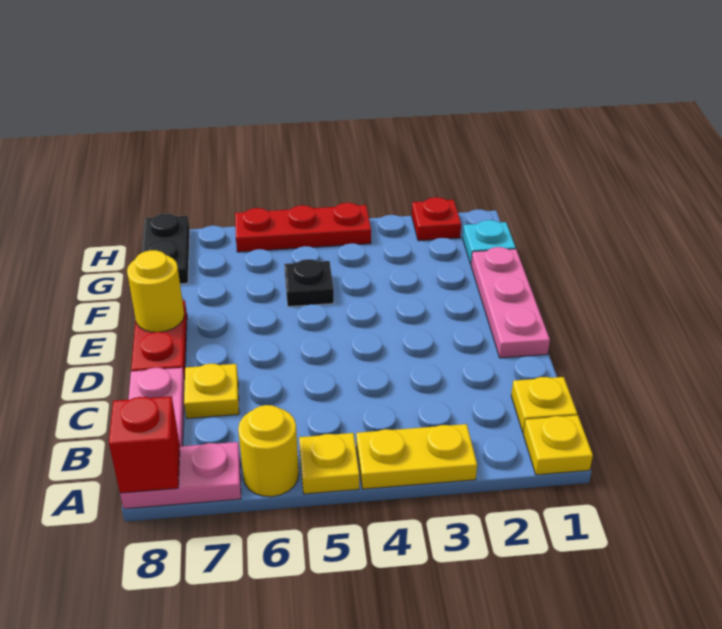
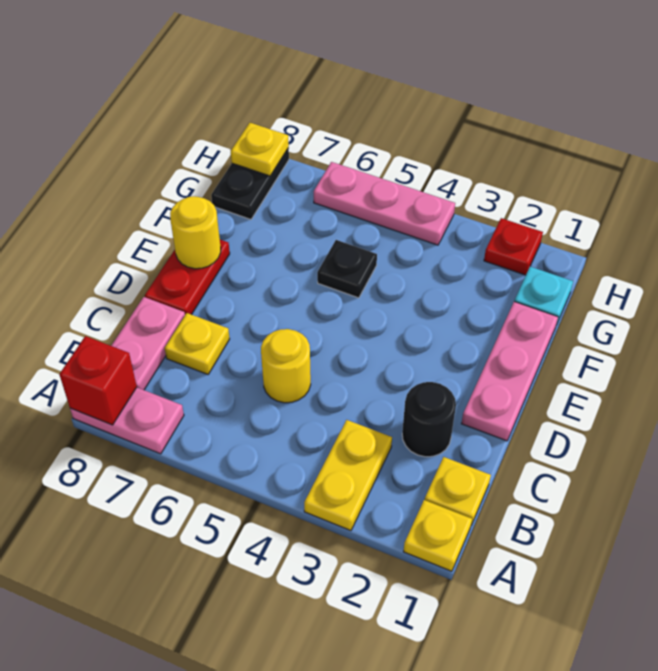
yellow plate A3:A4 level 1 -> yellow plate A3:B3 level 1
yellow plate A5 level 1 -> yellow plate H8 level 2
yellow round brick A6 level 1 -> yellow round brick C5 level 1
none -> black round brick C2 level 1
red plate H4:H6 level 1 -> pink plate H4:H6 level 1

